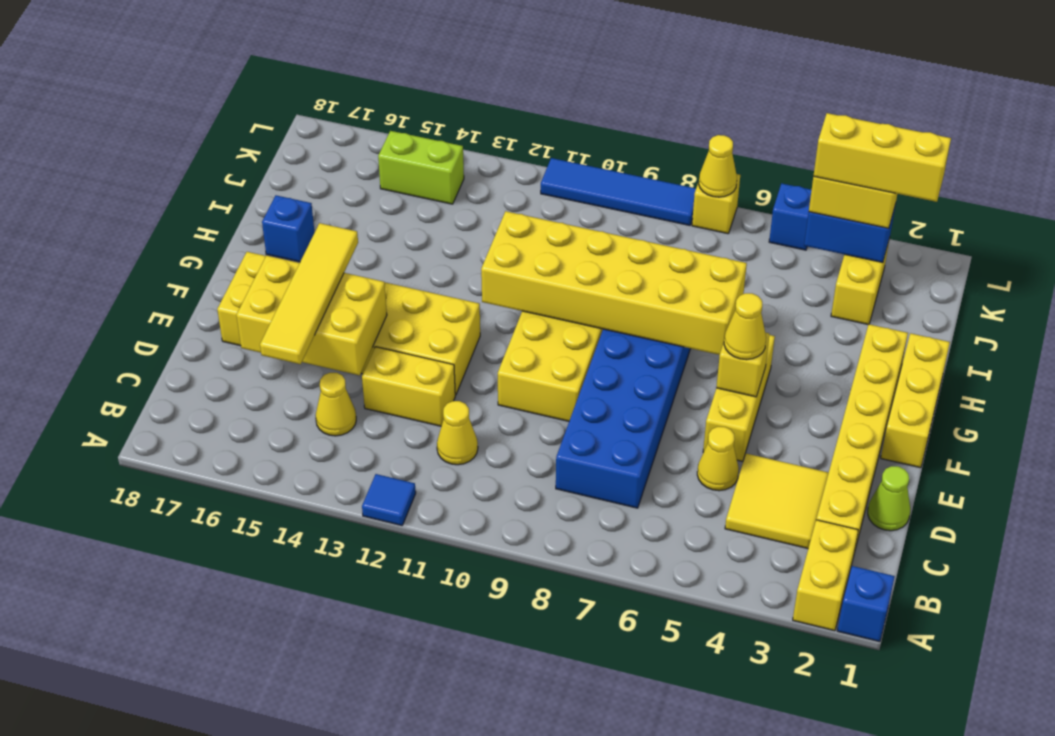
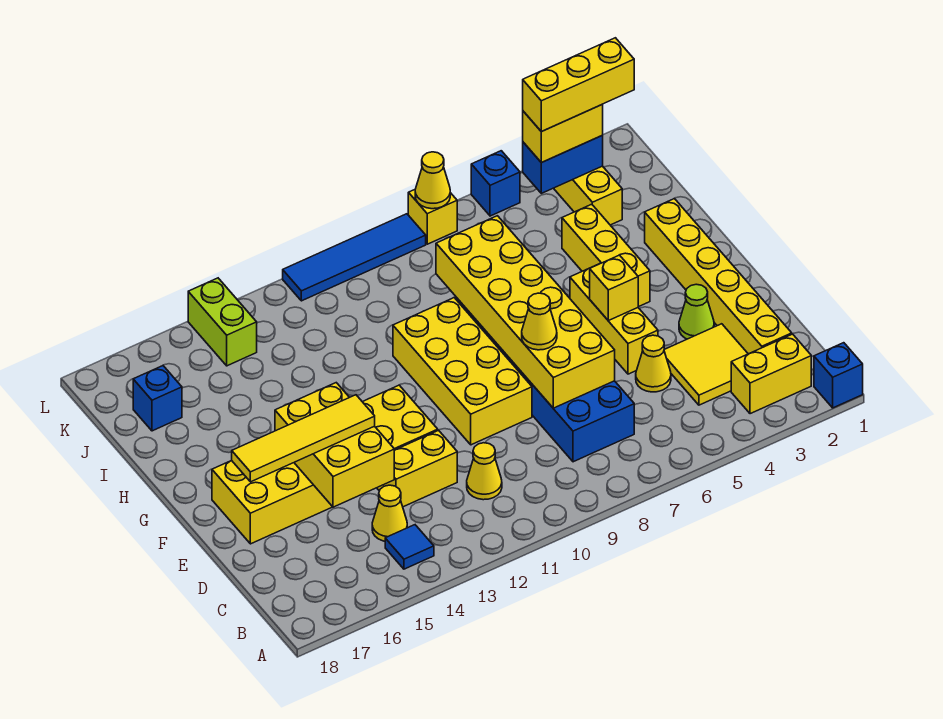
yellow brick A2:B2 level 1 -> yellow brick B2:B3 level 1
blue tile A12 level 1 -> blue tile B14 level 1
yellow tile C15:F15 level 3 -> yellow tile E14:E17 level 3
lime cone D1 level 1 -> lime cone E3 level 1
yellow brick D14:E16 level 2 -> yellow brick D14:F15 level 2
yellow brick F1:H1 level 1 -> yellow brick G4:I4 level 1
yellow cone F5 level 3 -> yellow cone E8 level 3
yellow brick G6:H11 level 2 -> yellow brick D7:I8 level 2
blue brick H17 level 1 -> blue brick J17 level 1
lime brick K14:K15 level 1 -> lime brick K14:L14 level 1

